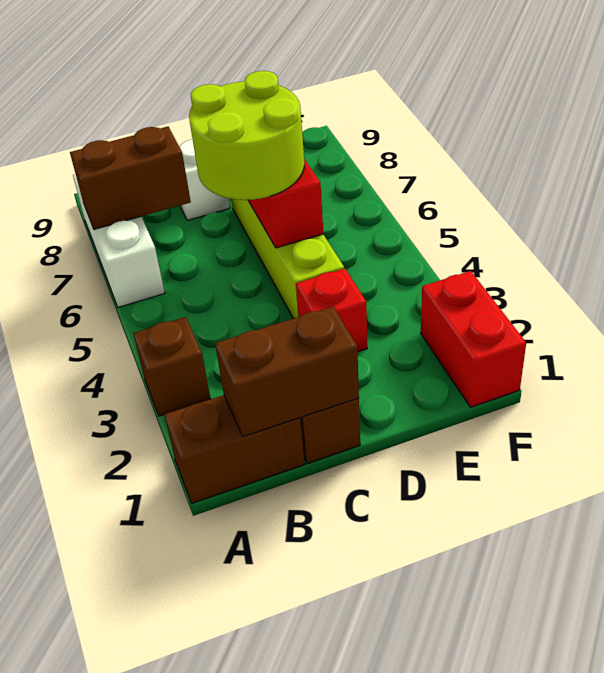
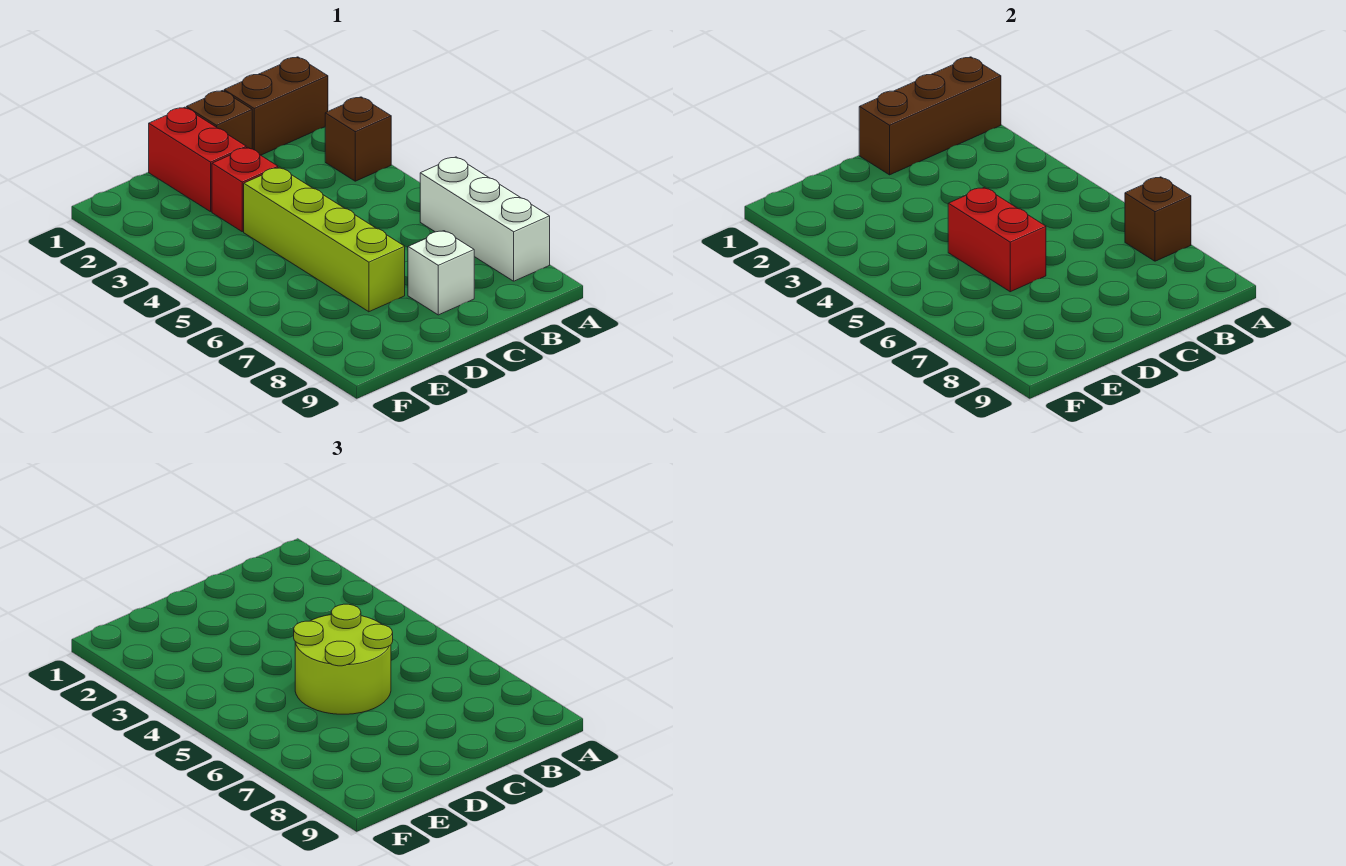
brown brick A7:B7 level 2 -> brown brick A7 level 2
brown brick B1:C1 level 2 -> brown brick A1:C1 level 2
red brick F1:F2 level 1 -> red brick D1:D2 level 1

